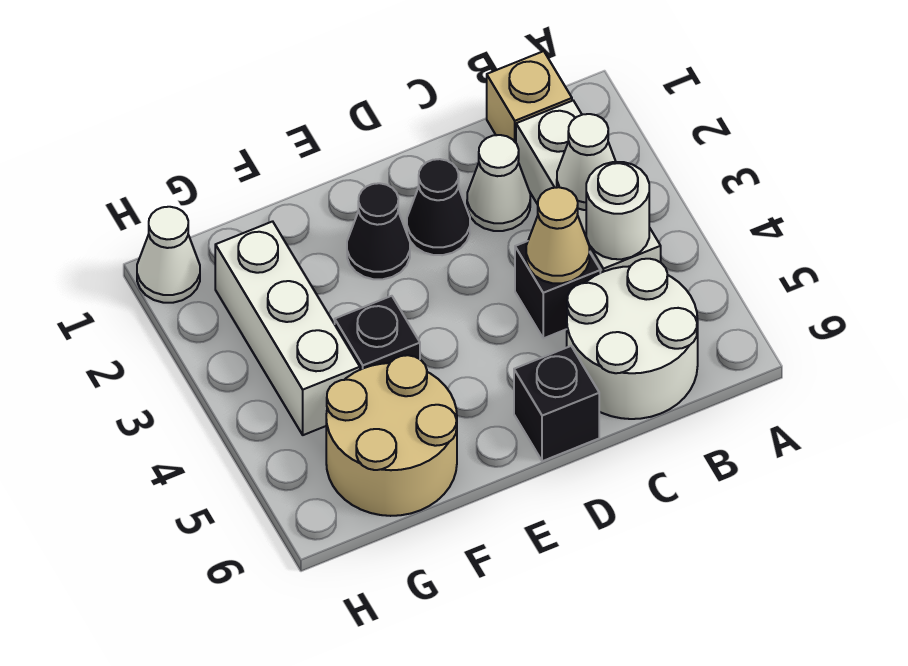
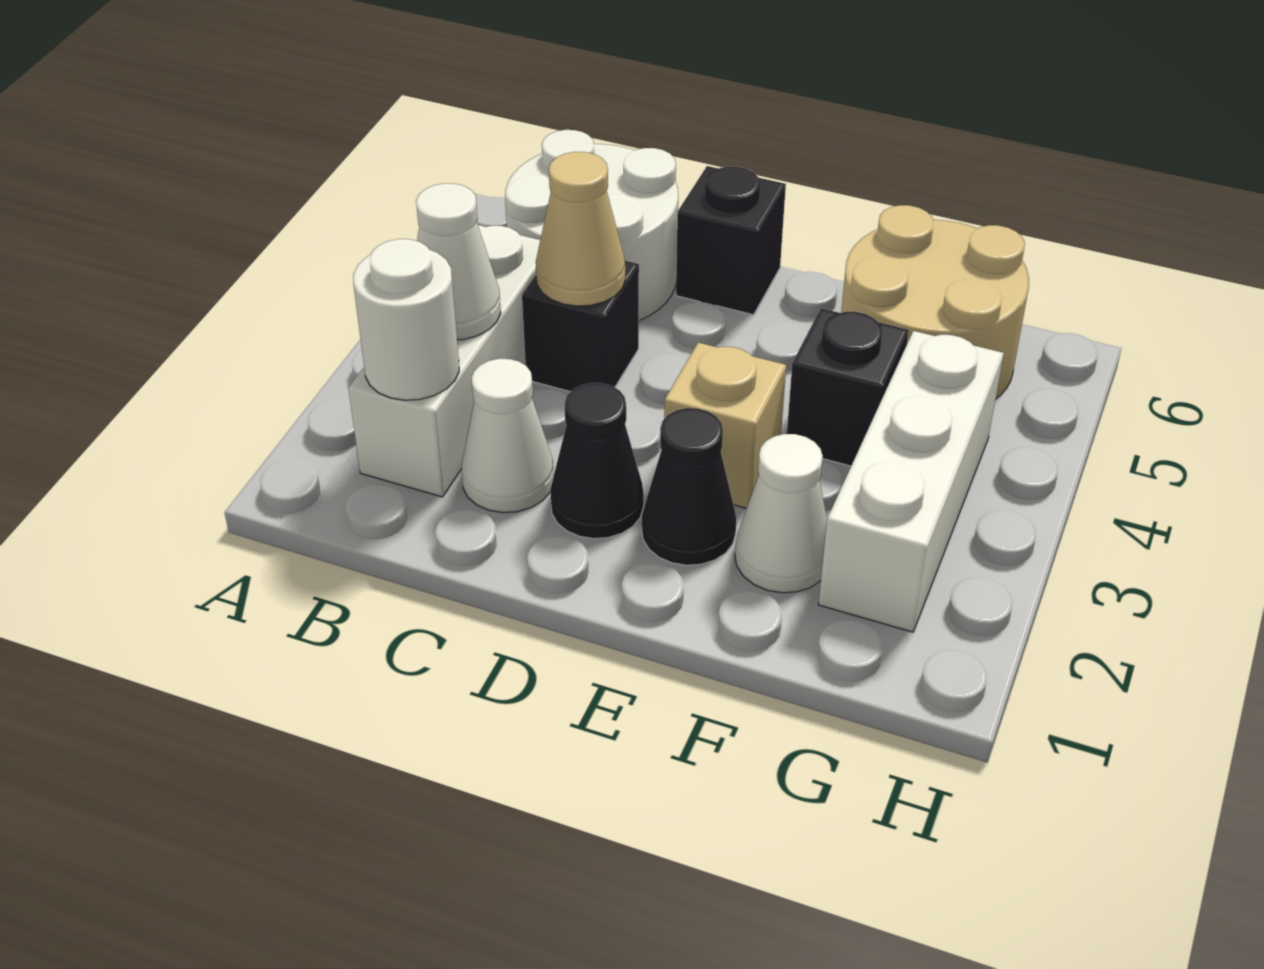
tan brick B1 level 1 -> tan brick E3 level 1
white round brick B4 level 2 -> white round brick B2 level 2
white cone H1 level 1 -> white cone F2 level 1

